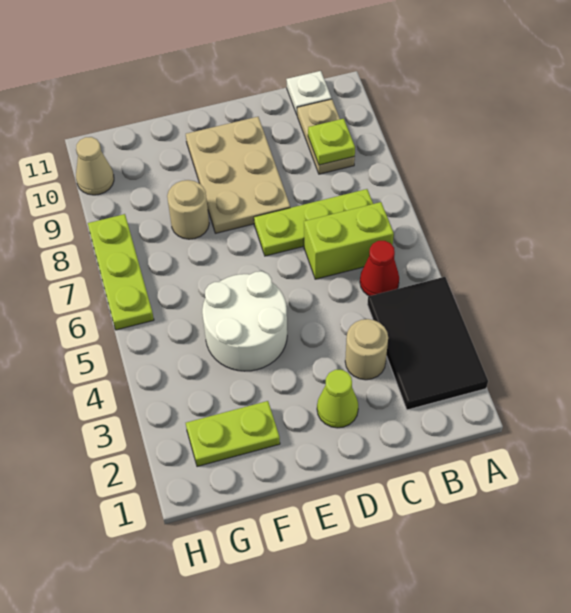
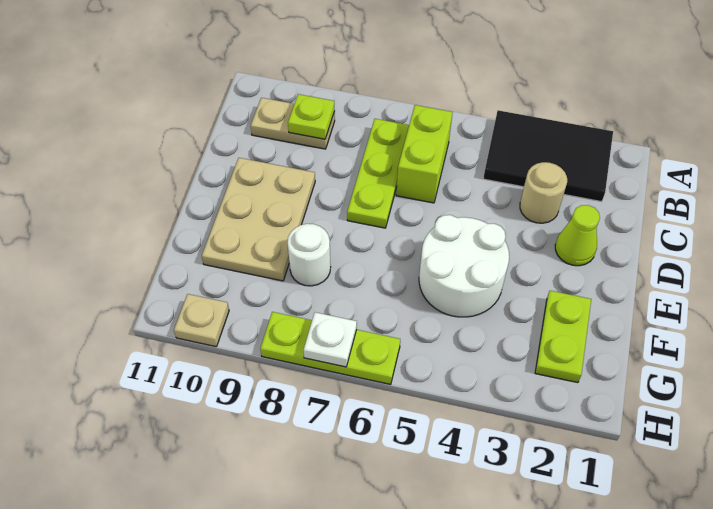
red cone B5 level 1 -> none
white plate B11 level 1 -> white plate H7 level 2
tan plate D8:E10 level 1 -> tan plate D9:F10 level 1
tan round brick F8 level 1 -> white round brick F8 level 1
tan cone H10 level 1 -> tan plate H10 level 1

